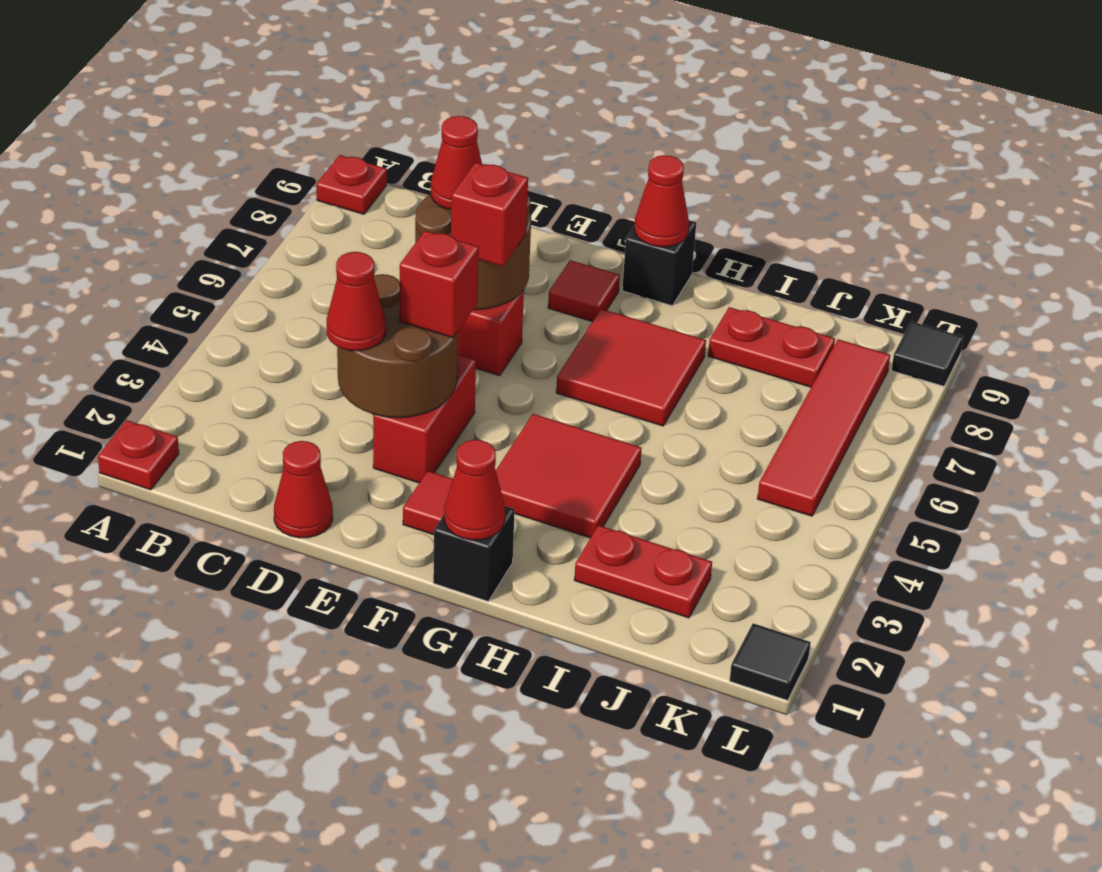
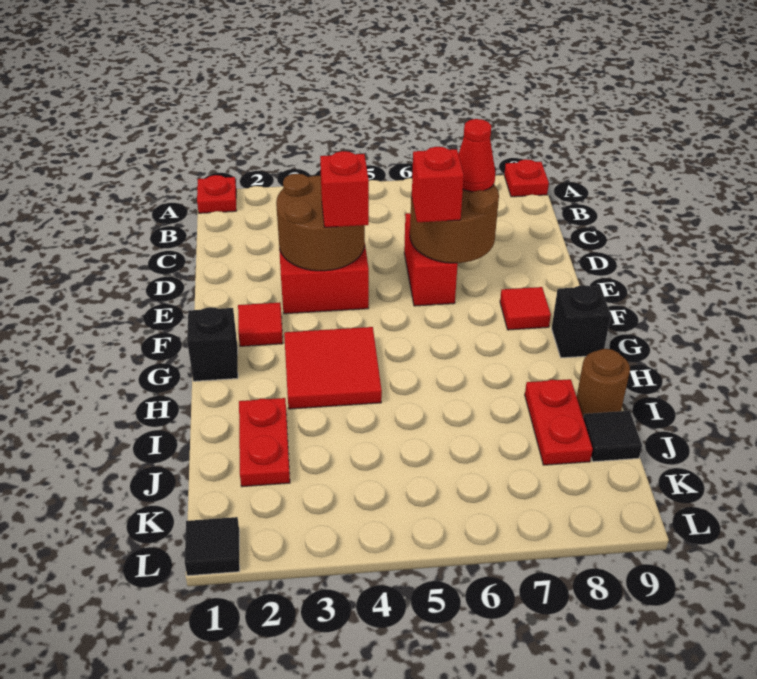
red cone D1 level 1 -> none
red cone D3 level 3 -> none
red cone G1 level 2 -> none
red tile G6:H7 level 1 -> none
red cone G9 level 2 -> none
none -> brown round brick I9 level 1
red tile K5:K8 level 1 -> none
black tile L9 level 1 -> black tile J9 level 1

